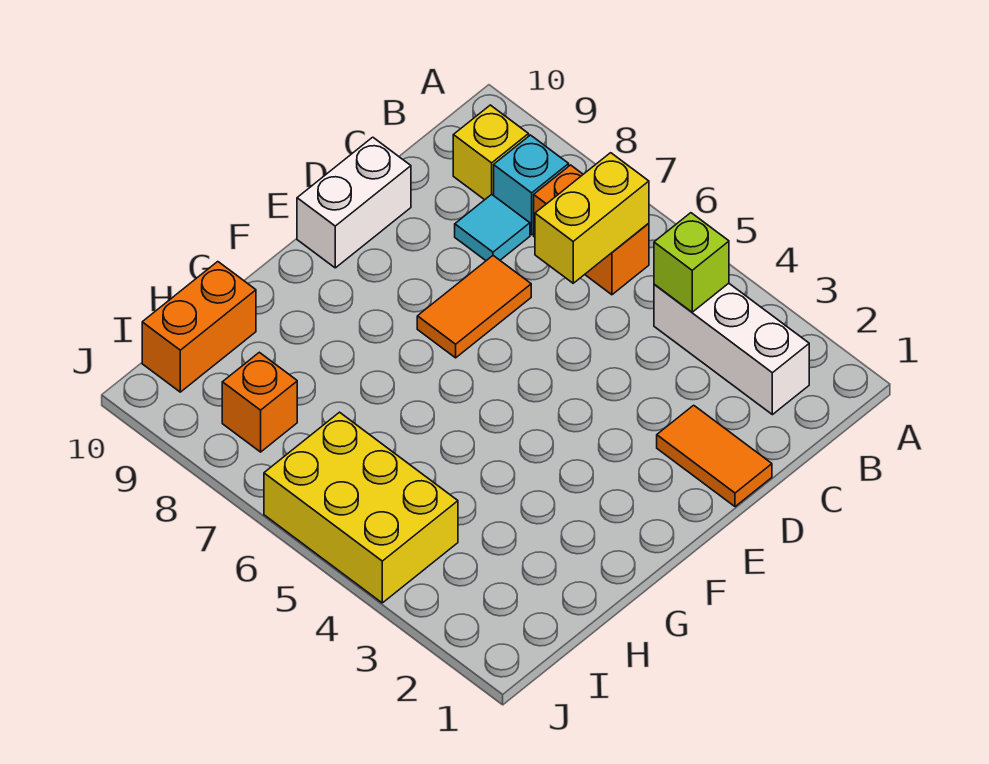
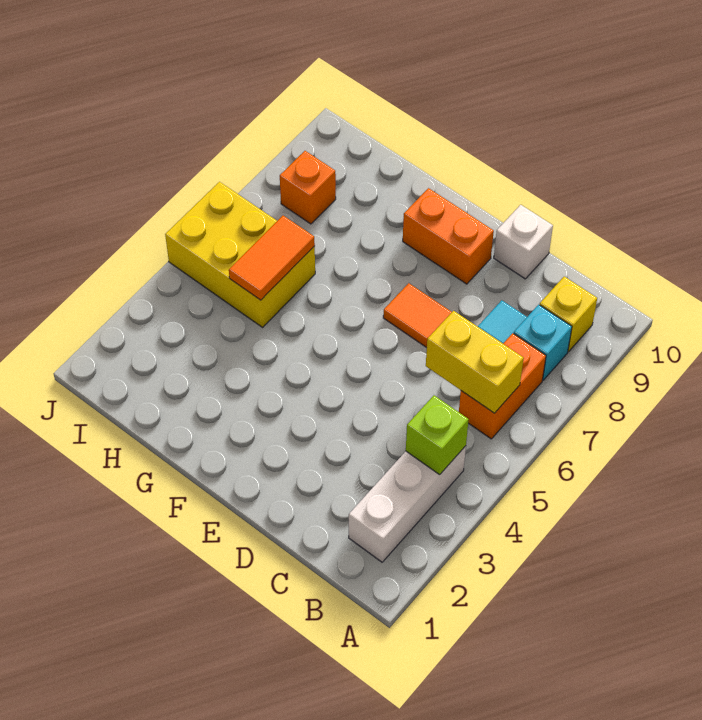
orange tile D1:D2 level 1 -> orange tile H5:H6 level 2
white brick D10:E10 level 1 -> white brick D10 level 1
orange brick H10:I10 level 1 -> orange brick E9:F9 level 1
yellow brick I4:J6 level 1 -> yellow brick H5:J6 level 1

